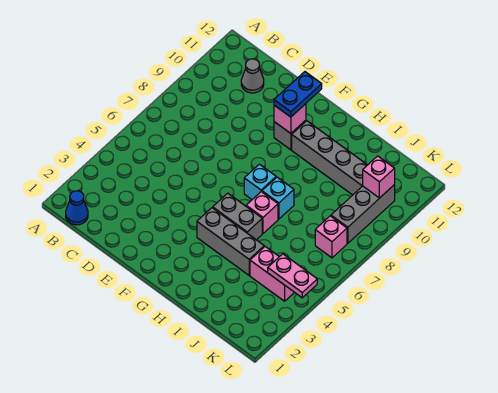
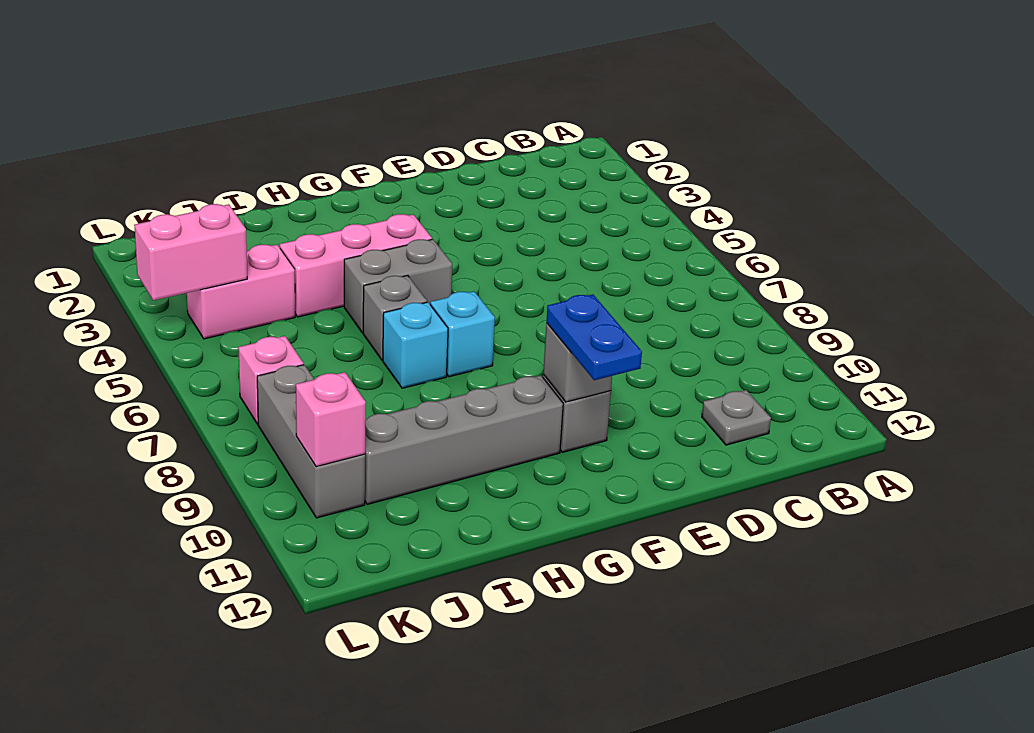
blue cone B1 level 1 -> none
grey cone C11 level 1 -> grey plate C11 level 1
pink brick F10 level 2 -> grey brick F10 level 2
grey brick G4:I4 level 1 -> pink brick G4:I4 level 1
pink brick H6 level 1 -> grey brick H6 level 1
pink plate K4:L4 level 2 -> pink brick K4:L4 level 2

